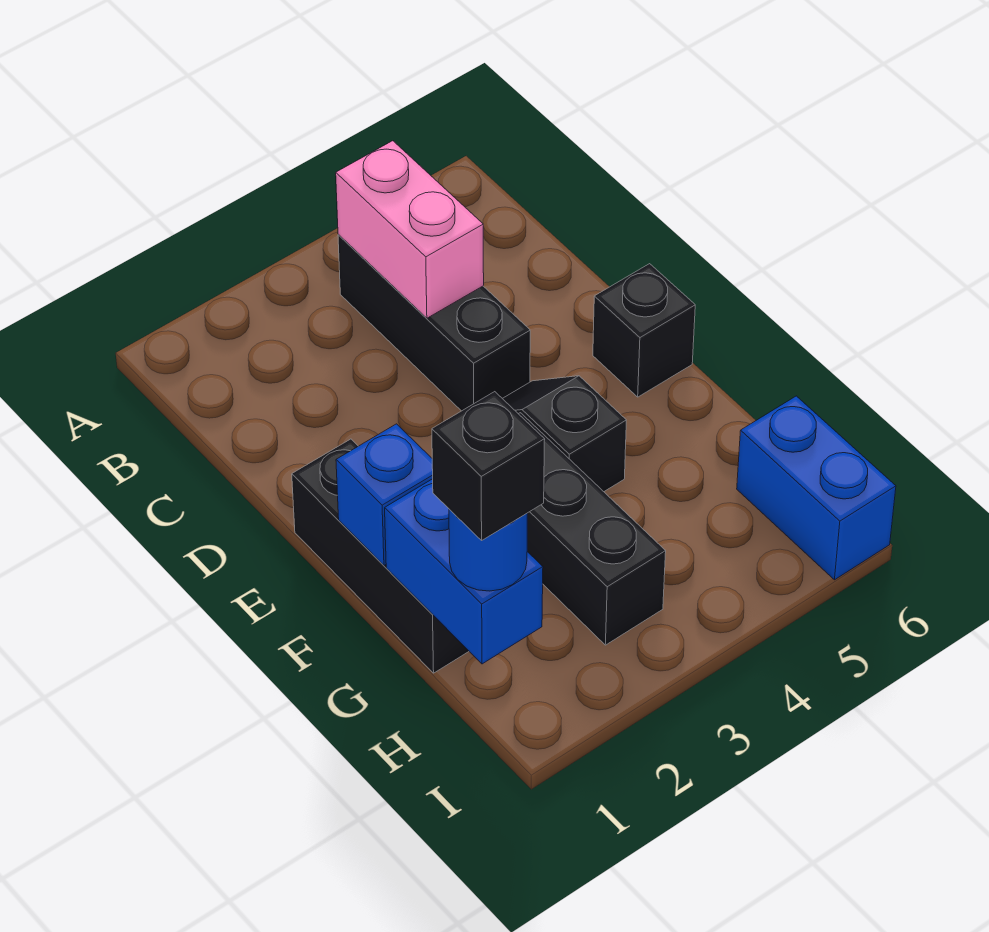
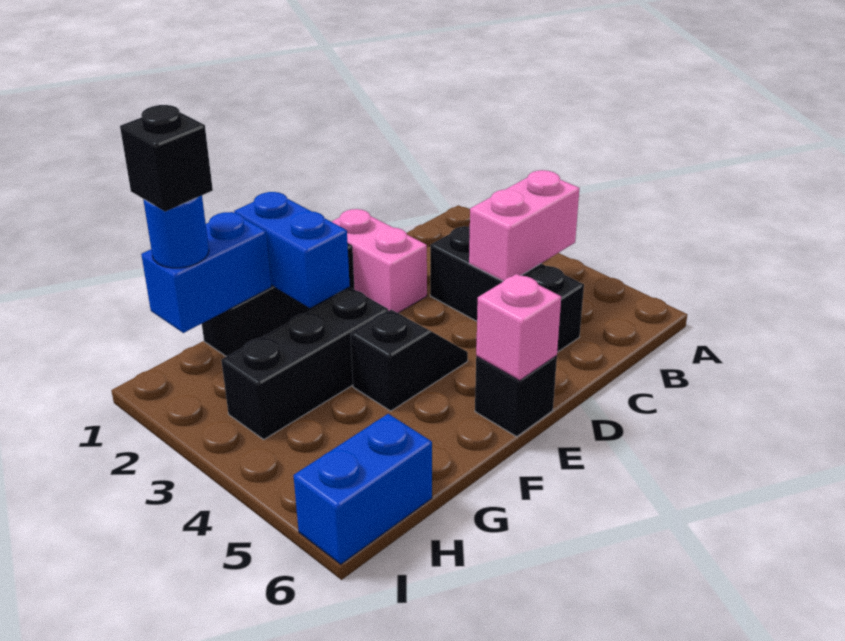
black brick B4:D4 level 1 -> black brick C3:C5 level 1
none -> pink brick D1:D2 level 1
none -> pink brick E6 level 2
blue brick F1 level 2 -> blue brick F1:F2 level 2

